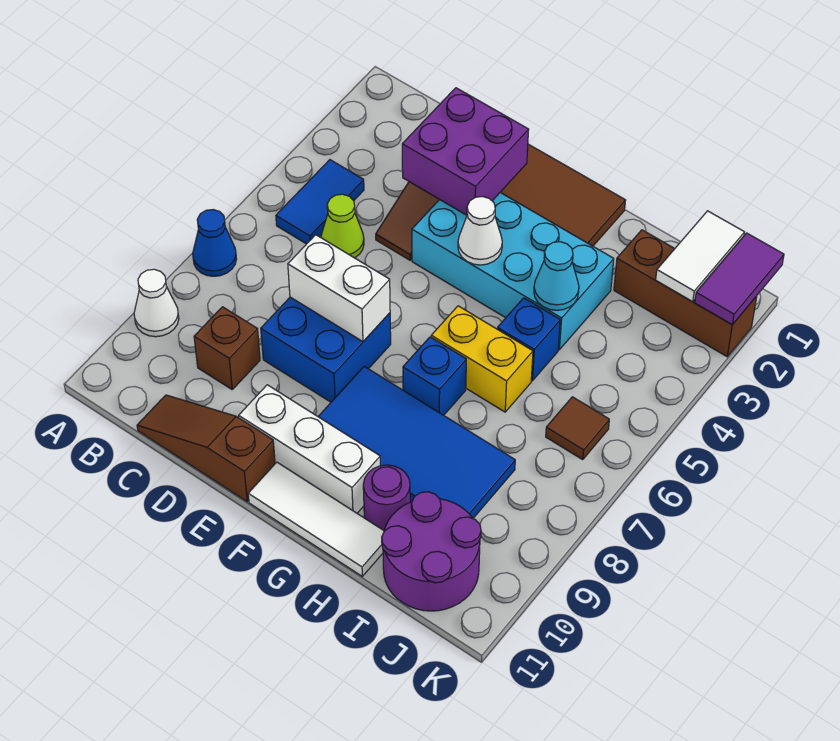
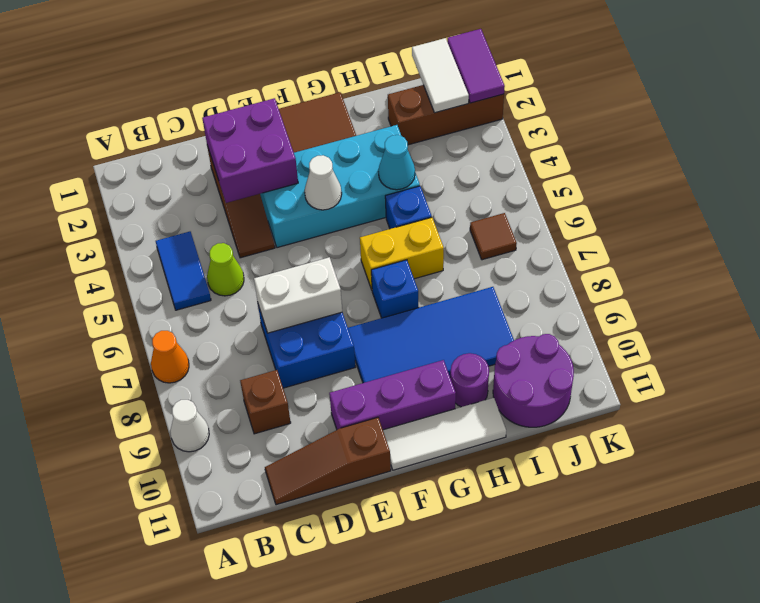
blue cone A7 level 1 -> orange cone A7 level 1
white brick E10:G10 level 1 -> purple brick E10:G10 level 1

